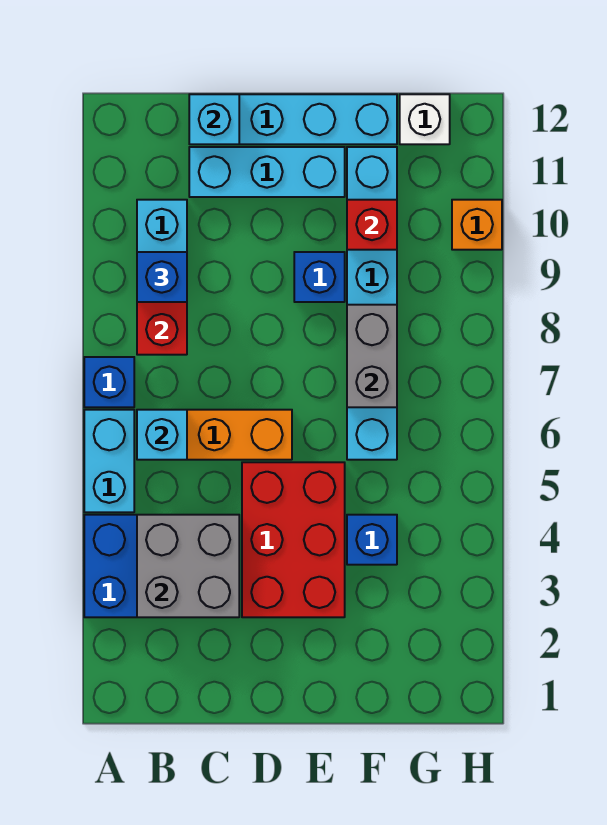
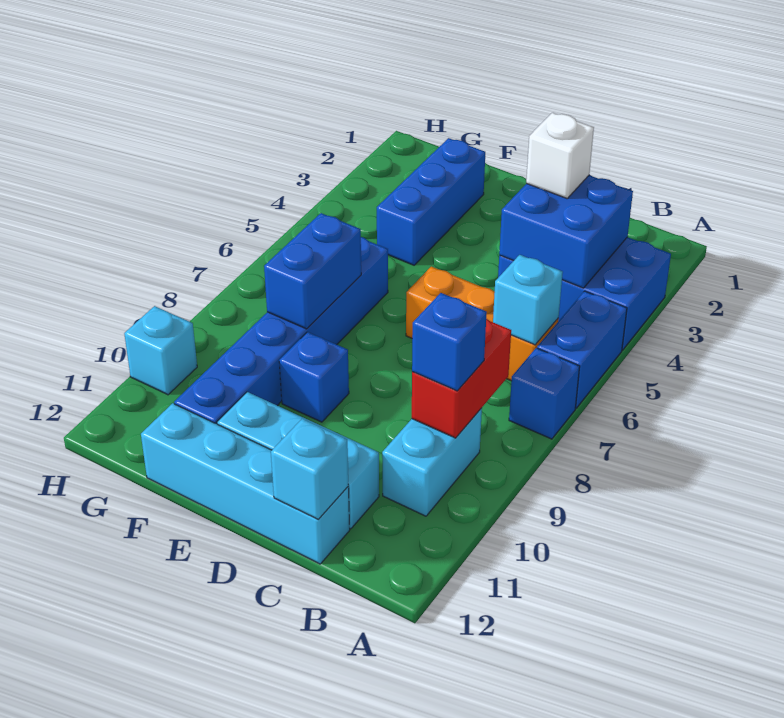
cyan brick A5:A6 level 1 -> blue brick A5:A6 level 1
grey brick B3:C4 level 2 -> blue brick B3:C4 level 2
red brick D3:E5 level 1 -> none
blue brick F4 level 1 -> blue brick F2:F4 level 1
cyan brick F6:F11 level 1 -> blue brick F6:F11 level 1
grey brick F7:F8 level 2 -> blue brick F7:F8 level 2
red brick F10 level 2 -> none
white brick G12 level 1 -> white brick C3 level 3
orange brick H10 level 1 -> cyan brick H10 level 1

